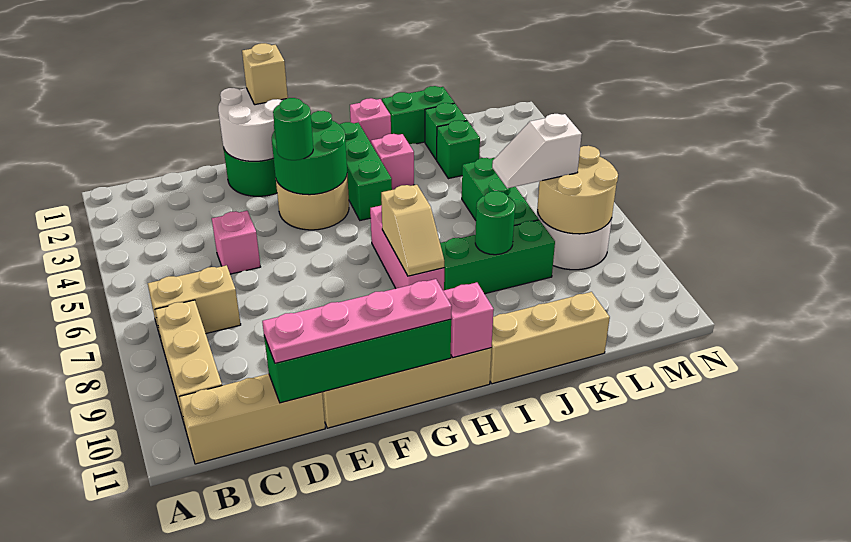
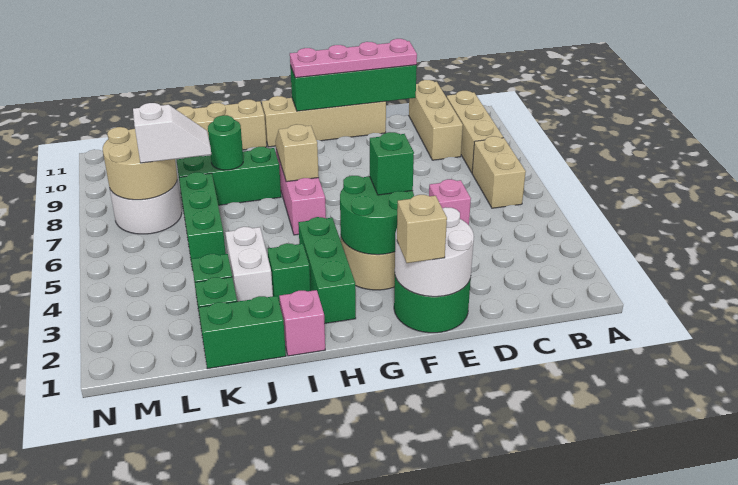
tan brick B7:C7 level 1 -> tan brick B6:B7 level 1
tan brick B11:D11 level 1 -> tan brick C9:C11 level 1
green round brick F4 level 3 -> green brick F4 level 3
pink brick H11 level 2 -> none
pink brick I3 level 1 -> green brick I3 level 1
none -> white brick J3:J4 level 1

